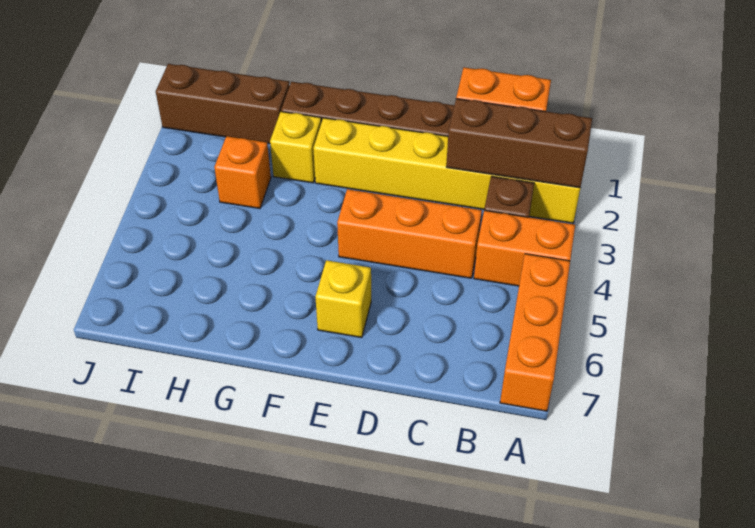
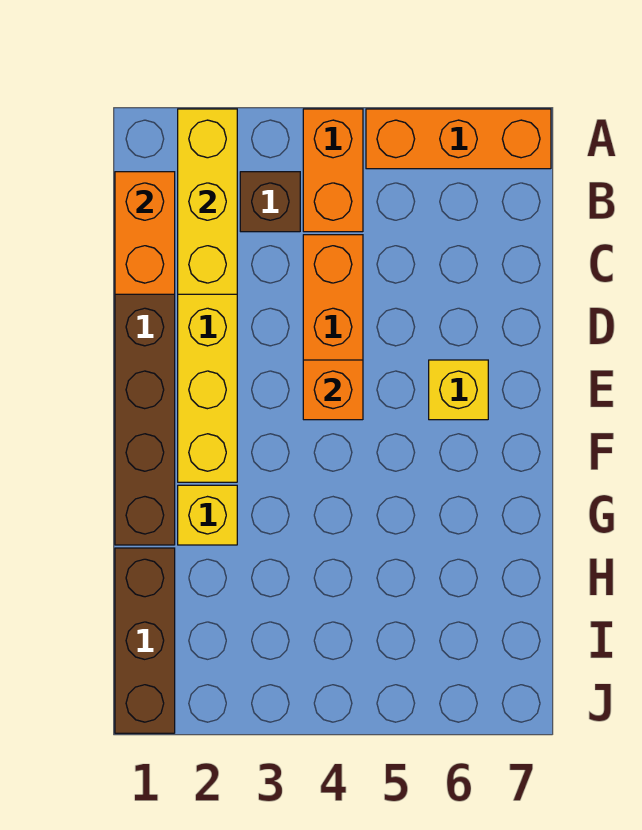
brown brick A2:C2 level 2 -> yellow brick A2:C2 level 2
orange brick H3 level 1 -> orange brick E4 level 2

